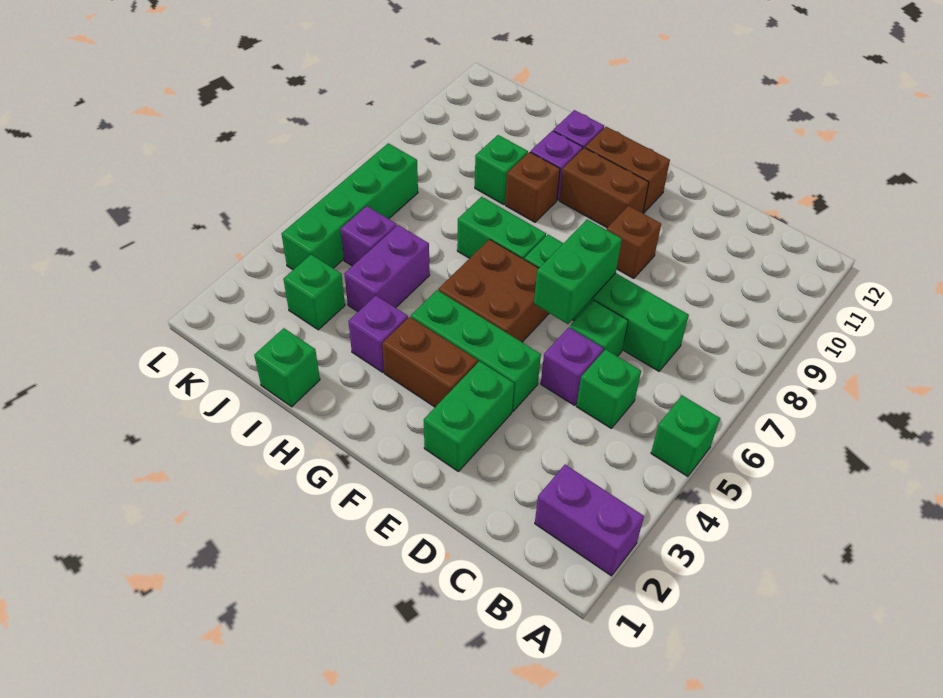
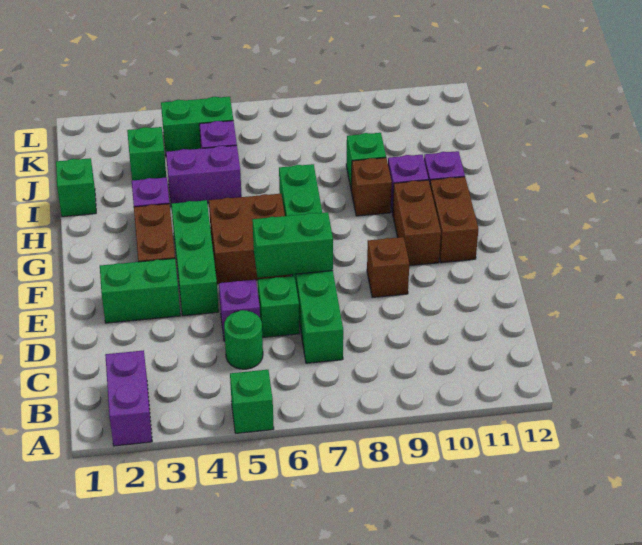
green brick C5 level 1 -> green round brick C5 level 1
green brick K4:K7 level 1 -> green brick K4:K5 level 1

